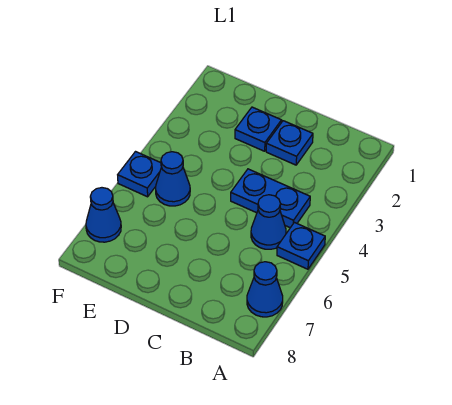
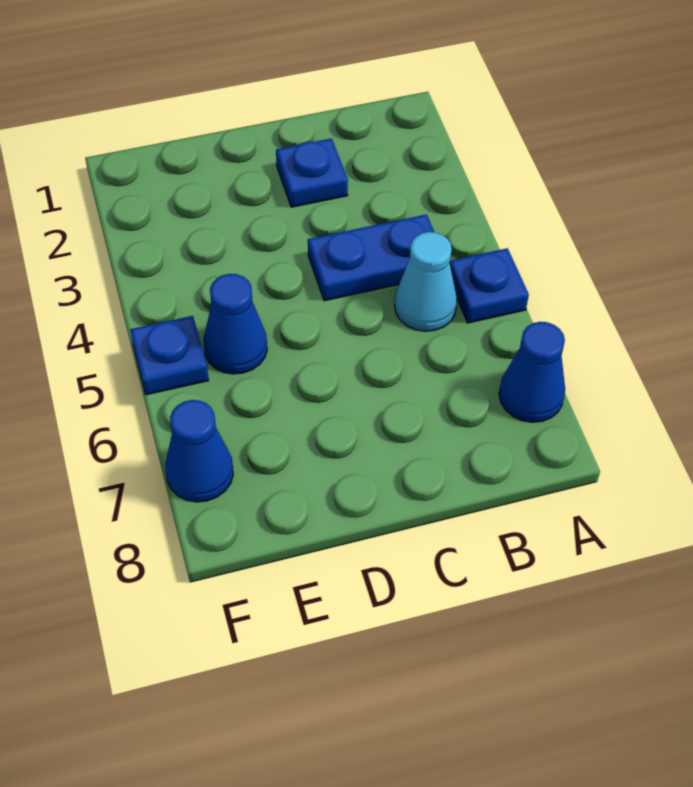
blue cone B5 level 1 -> cyan cone B5 level 1
blue plate D2 level 1 -> none

